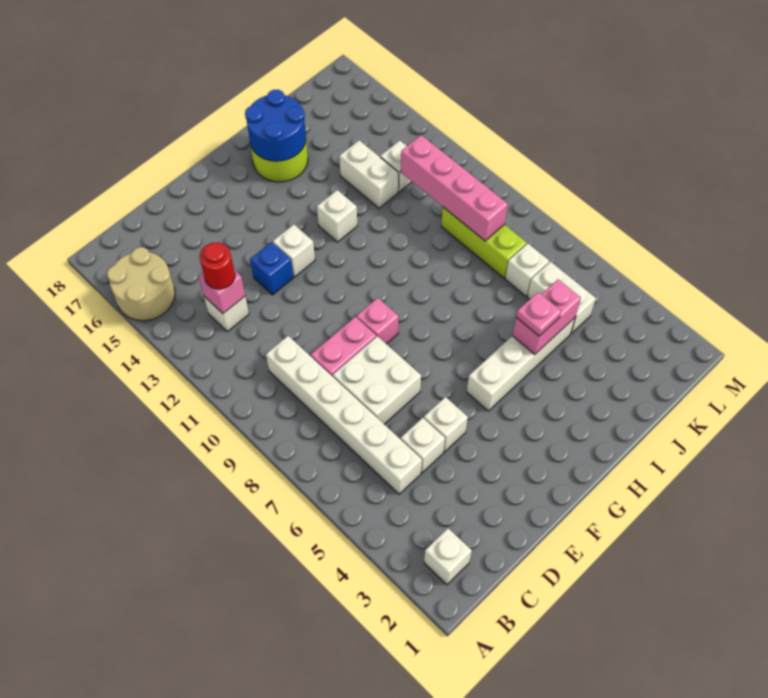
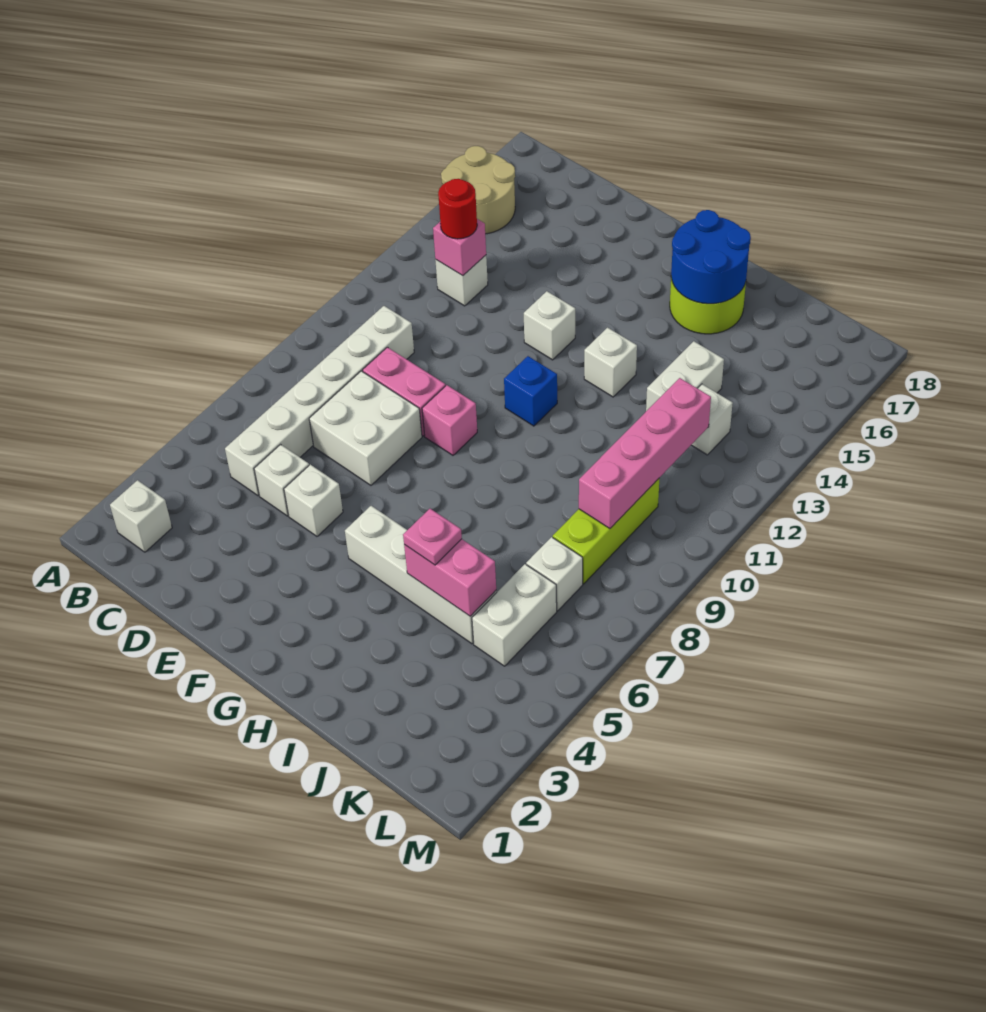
blue brick E13 level 1 -> blue brick G11 level 1

